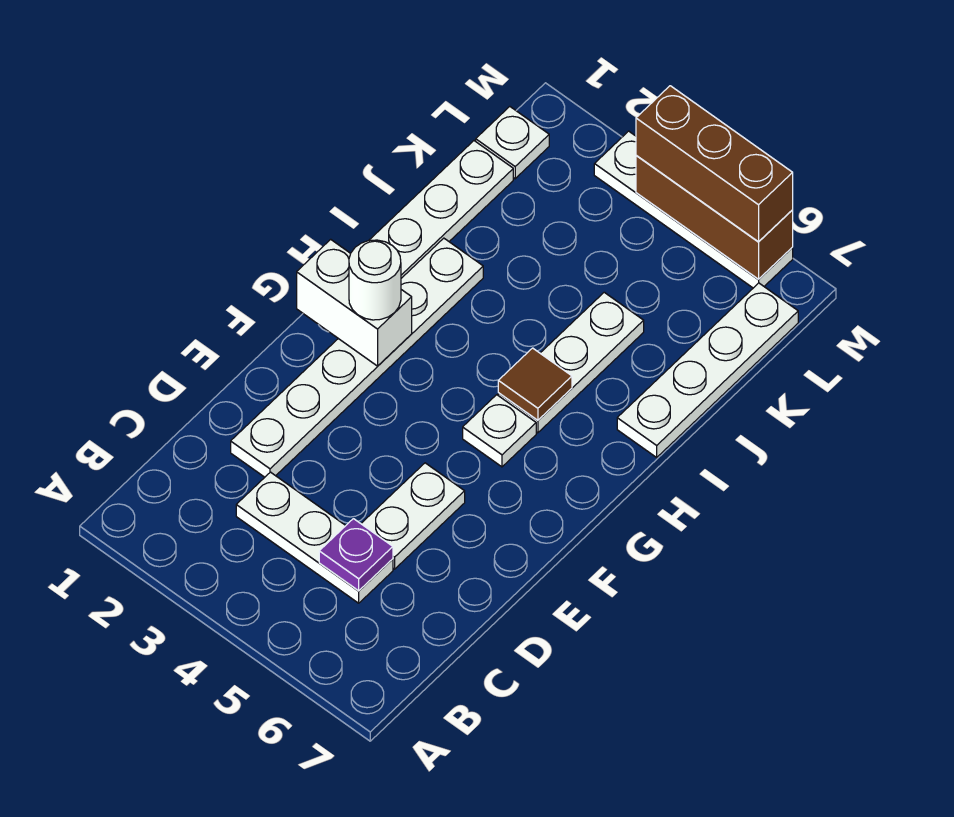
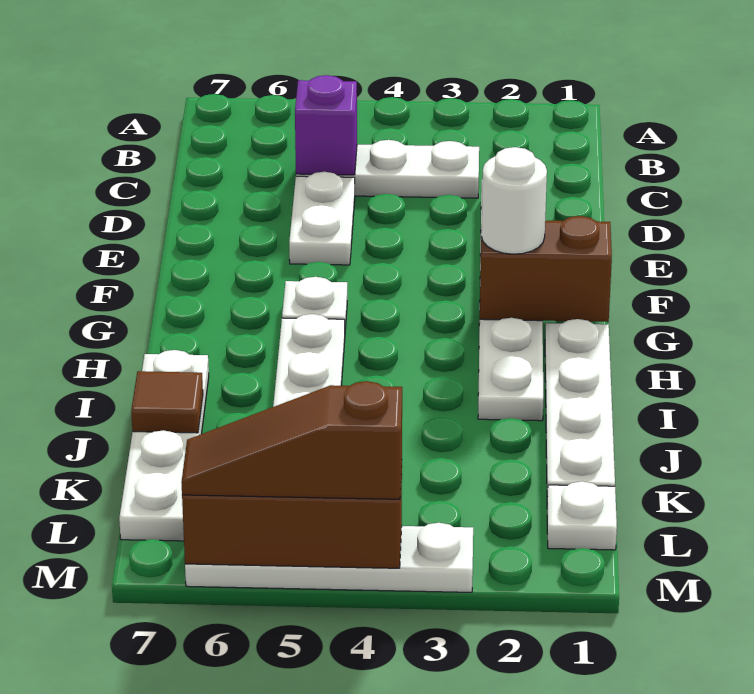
purple plate C5 level 2 -> purple brick C5 level 2
white brick G1:G2 level 2 -> brown brick G1:G2 level 2
brown tile H5 level 2 -> brown tile J7 level 2
brown brick M4:M6 level 3 -> brown slope M4:M6 level 3 top 4

